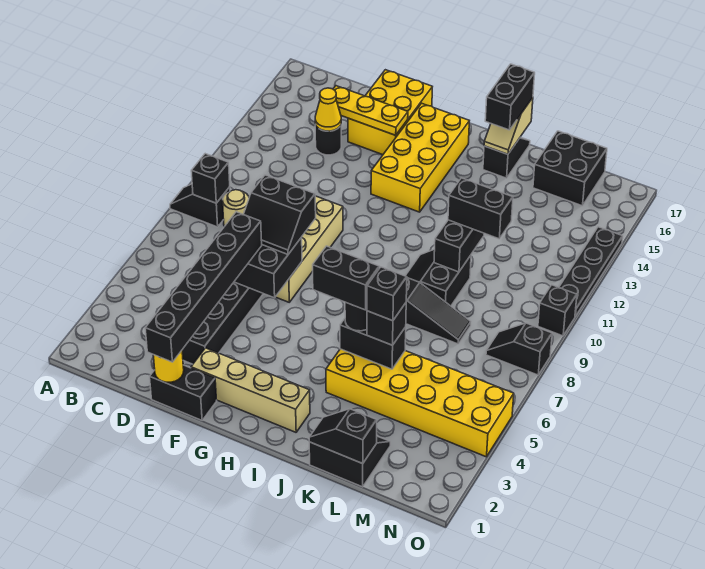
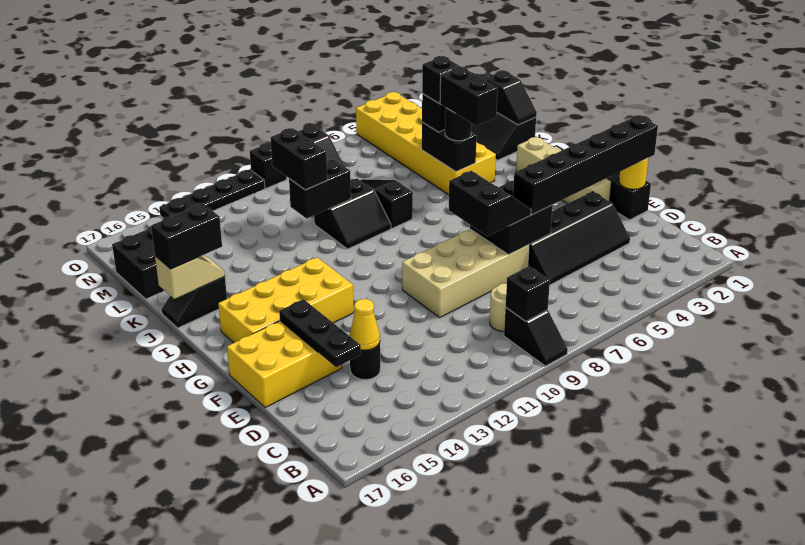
yellow plate D15:F15 level 2 -> black plate D15:F15 level 2

